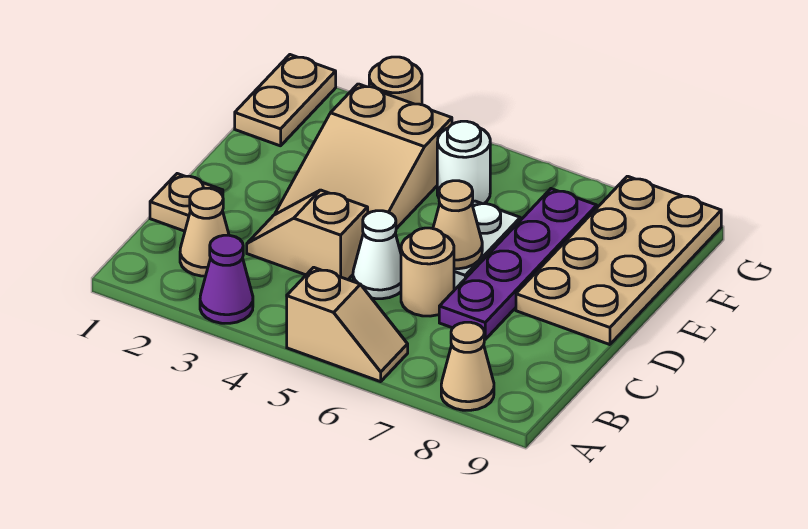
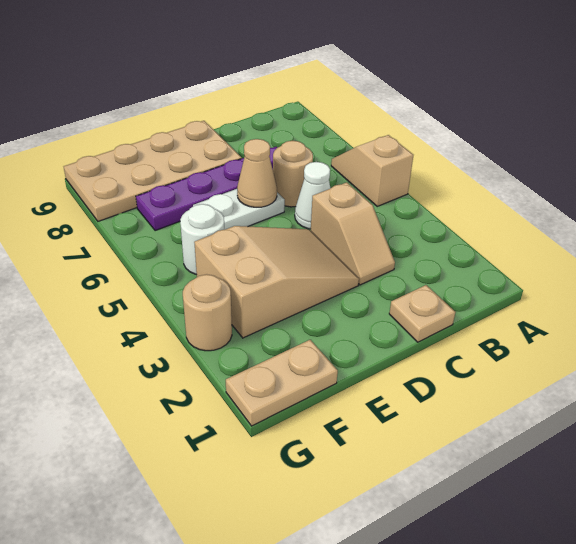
purple cone A3 level 1 -> none
tan cone A8 level 1 -> none
tan cone B2 level 1 -> none

